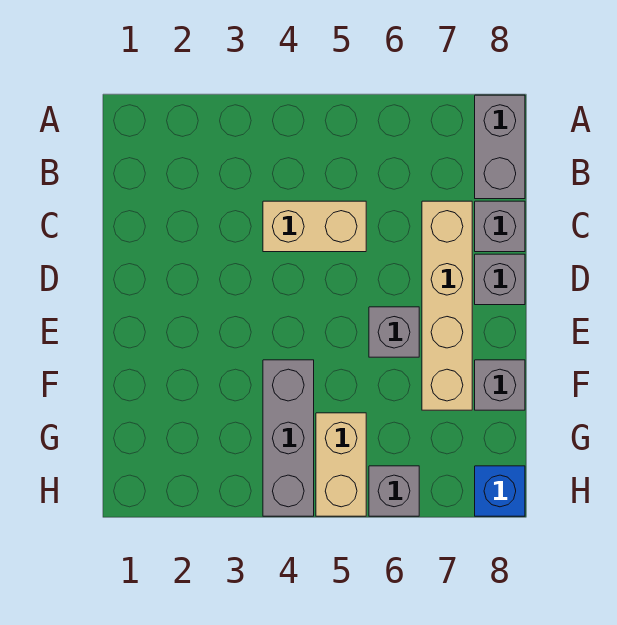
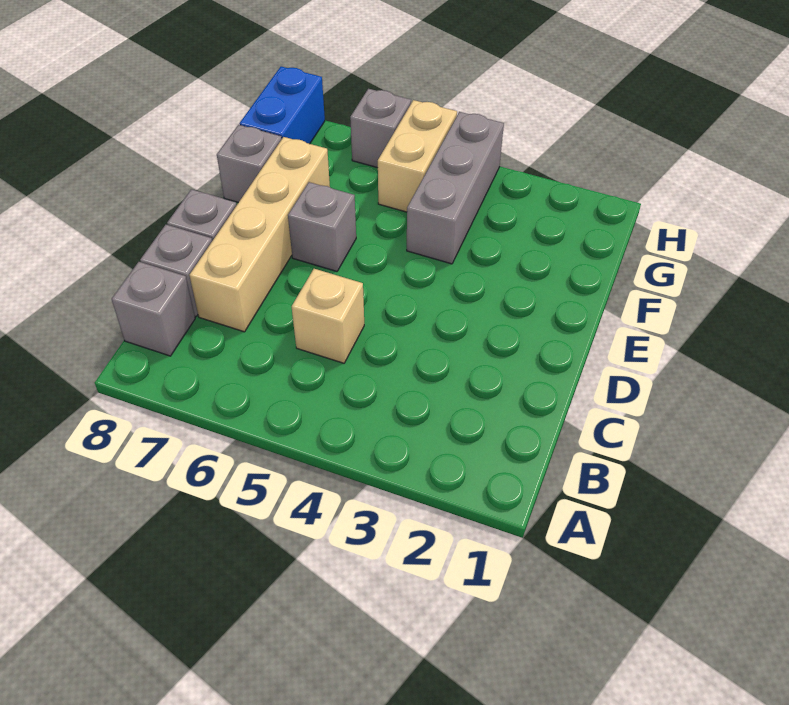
grey brick A8:B8 level 1 -> grey brick B8 level 1
tan brick C4:C5 level 1 -> tan brick C5 level 1
blue brick H8 level 1 -> blue brick G8:H8 level 1

